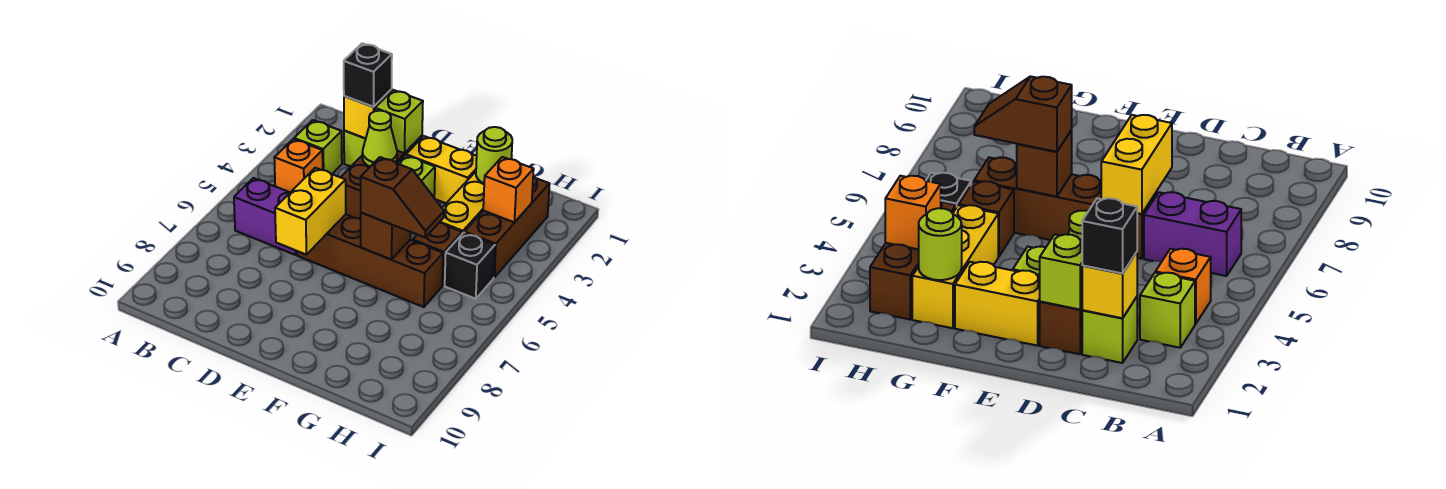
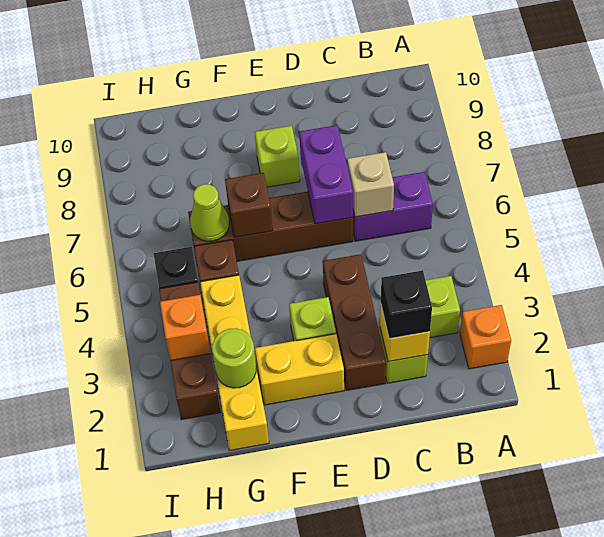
orange brick B4 level 1 -> orange brick A2 level 1
none -> tan brick C6 level 2
lime brick D2 level 2 -> lime brick E8 level 1
lime cone D3 level 2 -> lime cone G6 level 2
yellow brick D6:D7 level 2 -> purple brick D6:D7 level 2
brown slope F6:G6 level 3 top F -> none
yellow brick G2:G4 level 1 -> yellow brick G1:G4 level 1

